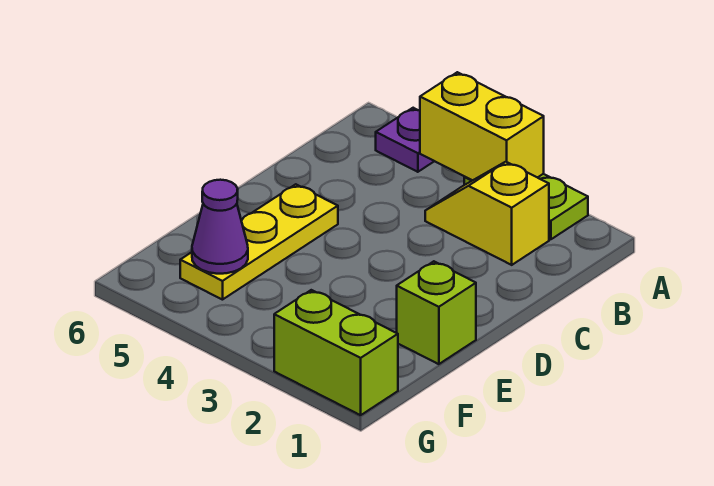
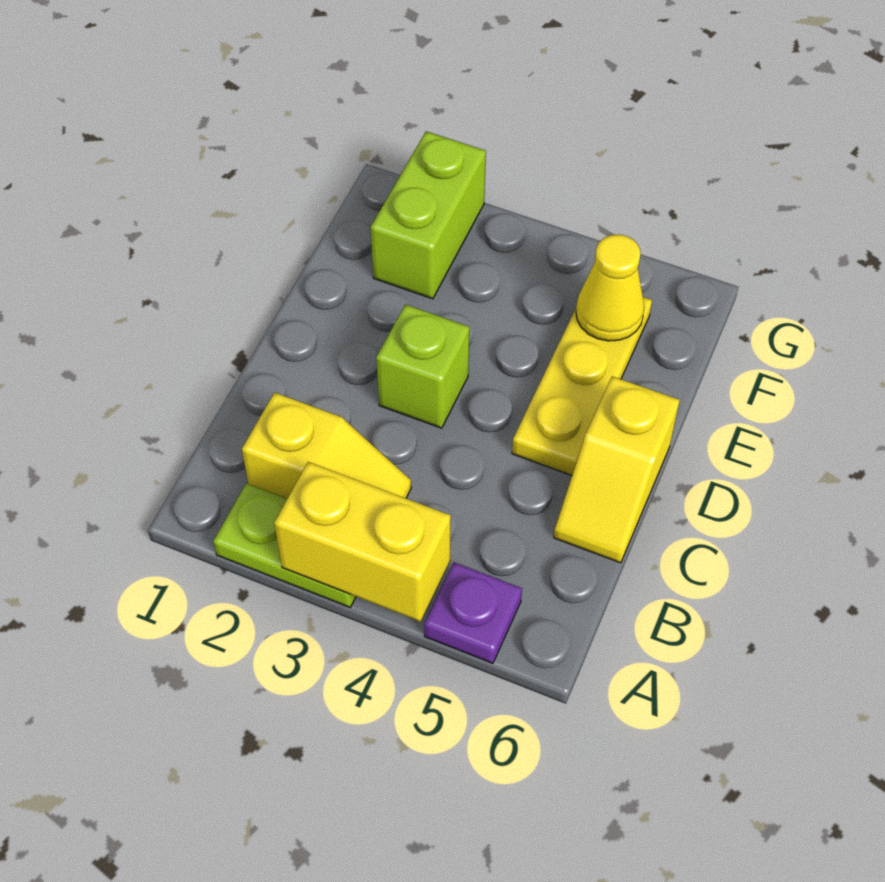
none -> yellow slope C6:D6 level 1 top D
lime brick E1 level 1 -> lime brick D3 level 1
purple cone F5 level 2 -> yellow cone F5 level 2
lime brick G1:G2 level 1 -> lime brick F2:G2 level 1

